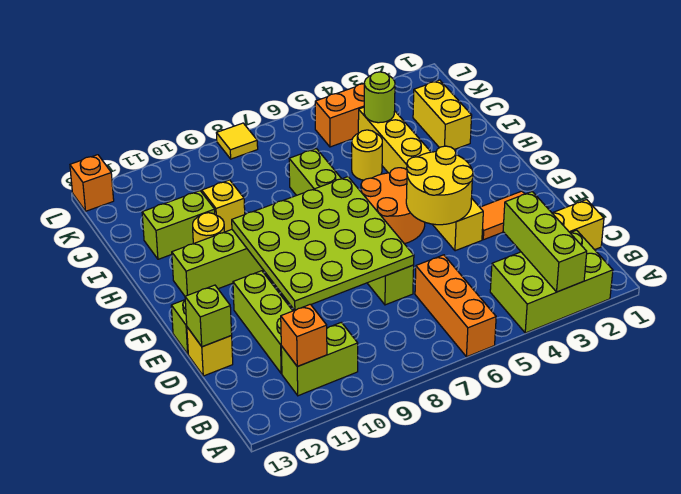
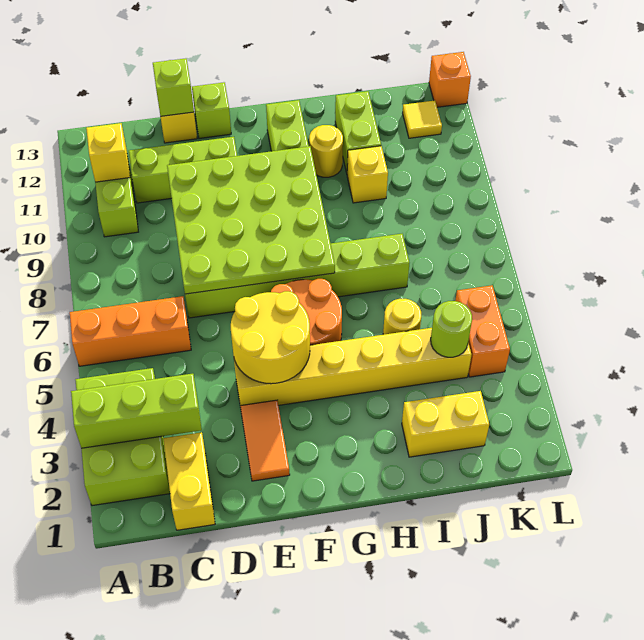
orange brick B11 level 2 -> yellow brick B11 level 2
yellow tile L8 level 1 -> yellow tile K12 level 1

